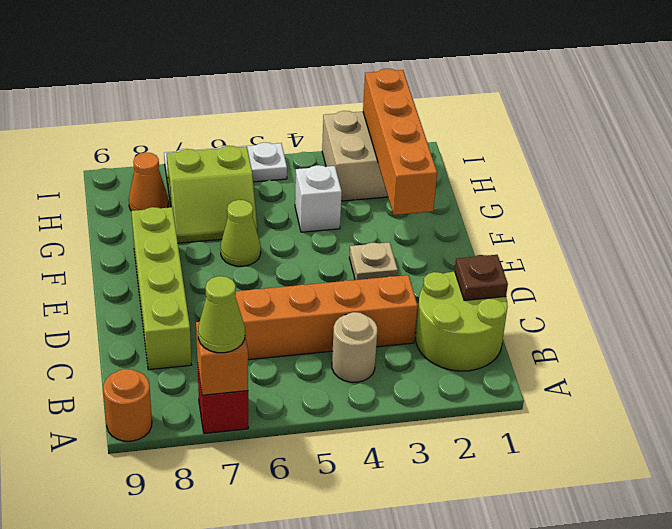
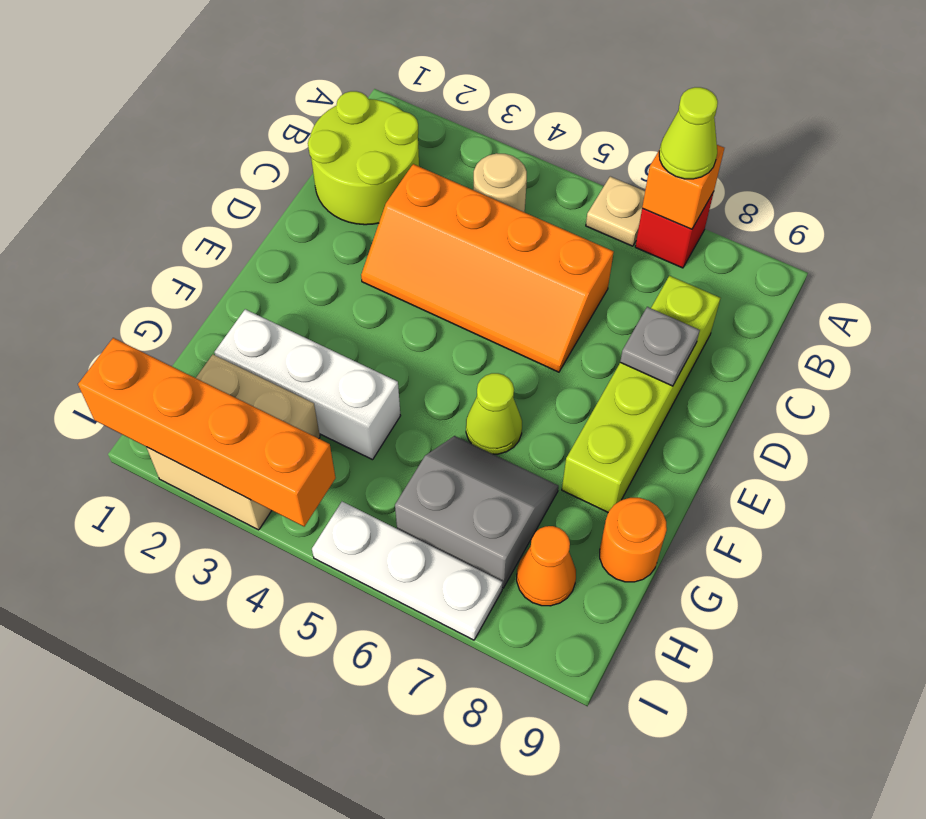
orange round brick A9 level 1 -> orange round brick G9 level 1
brown plate C1 level 2 -> none
none -> grey plate D8 level 2
tan plate E3 level 1 -> tan plate A6 level 1
orange brick F2:I2 level 2 -> orange brick I1:I4 level 2
white brick G4 level 1 -> white brick G2:G4 level 1
lime slope G6:H7 level 1 top H -> grey slope G6:H7 level 1 top H

